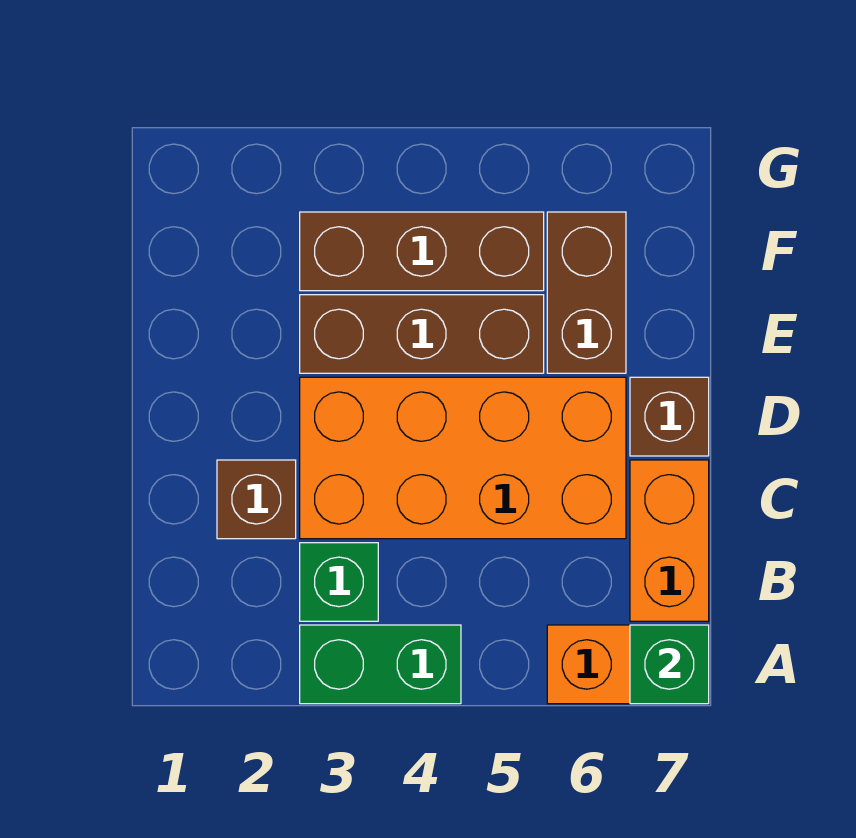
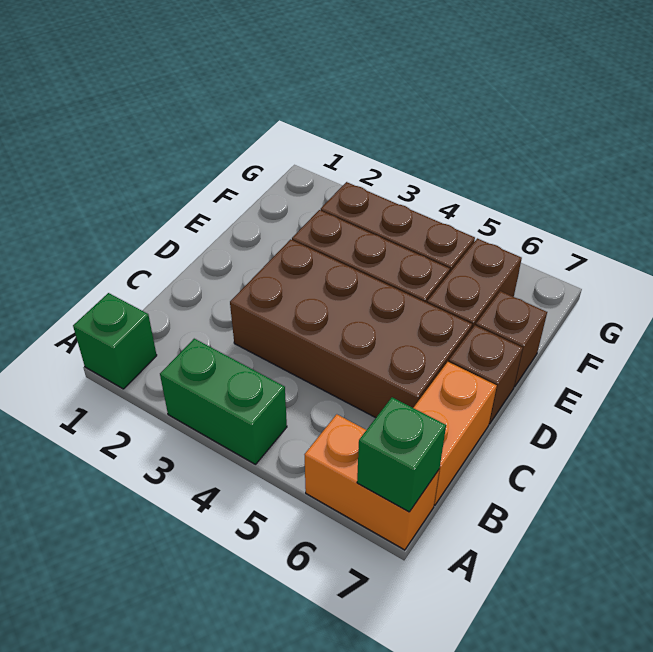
green brick B3 level 1 -> green brick A1 level 1
brown brick C2 level 1 -> brown brick E7 level 1
orange brick C3:D6 level 1 -> brown brick C3:D6 level 1

